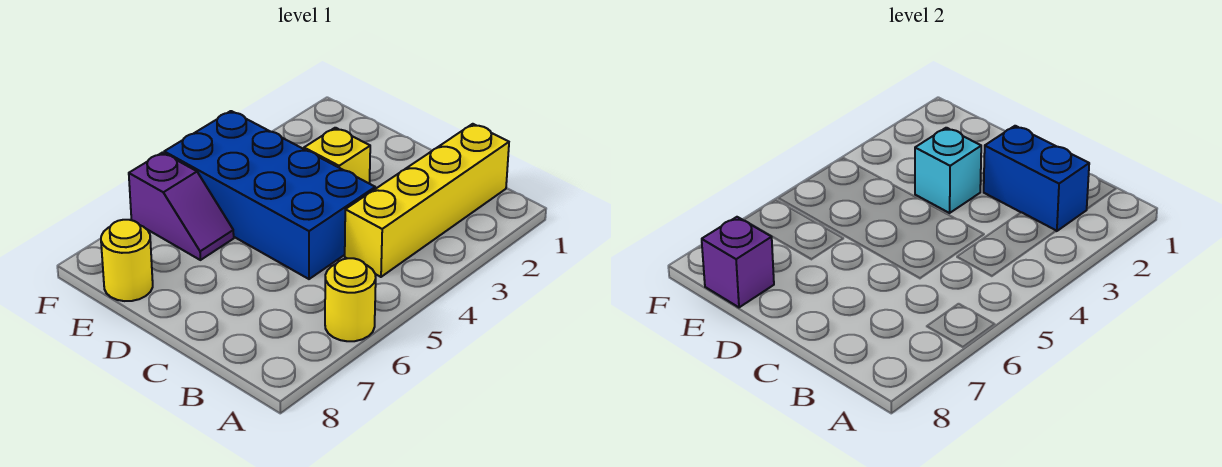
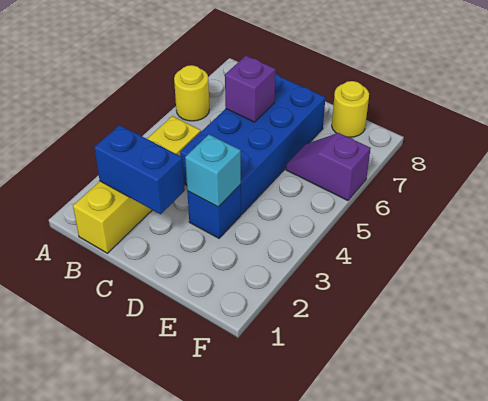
blue brick C4:F5 level 1 -> blue brick C4:D7 level 1
yellow brick D3 level 1 -> blue brick D3 level 1
purple brick E8 level 2 -> purple brick C6 level 2

